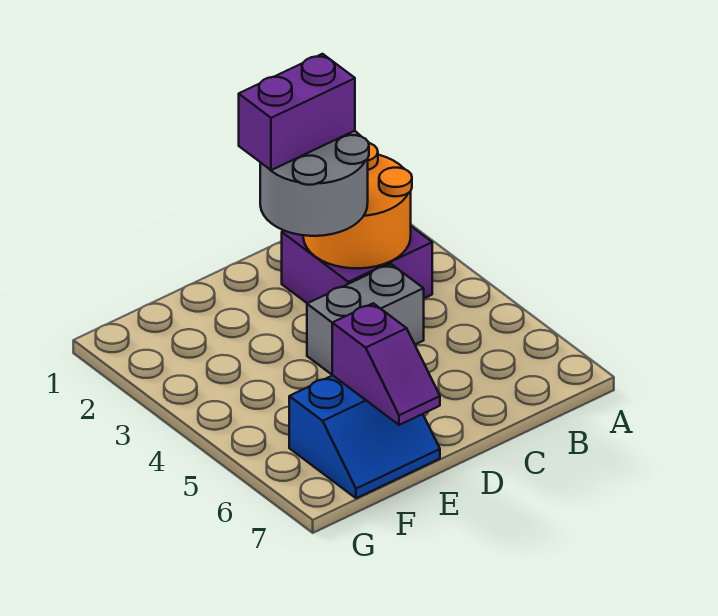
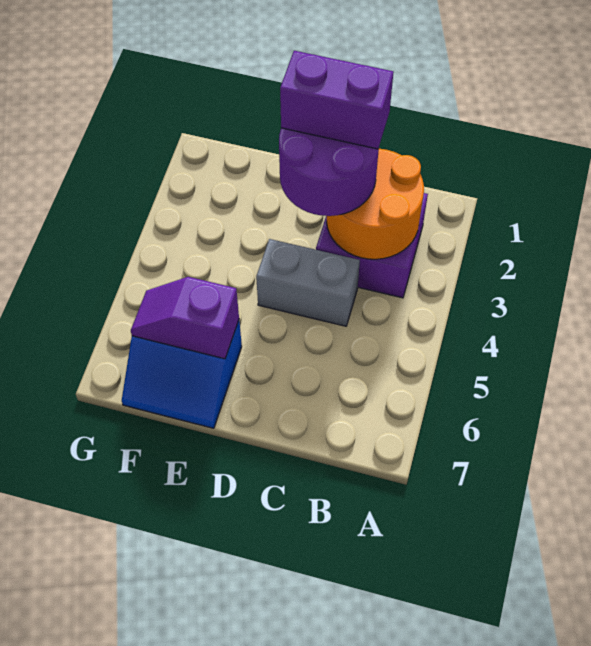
grey round brick C2:D3 level 3 -> purple round brick C2:D3 level 3
purple slope E6:E7 level 2 top 6 -> purple slope E6:F6 level 2 top E

